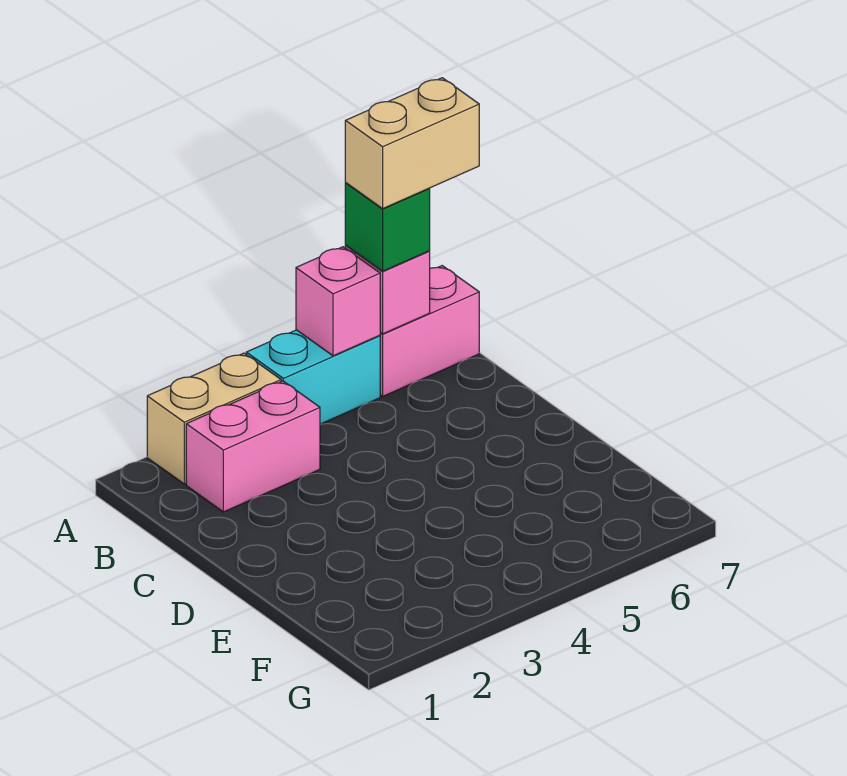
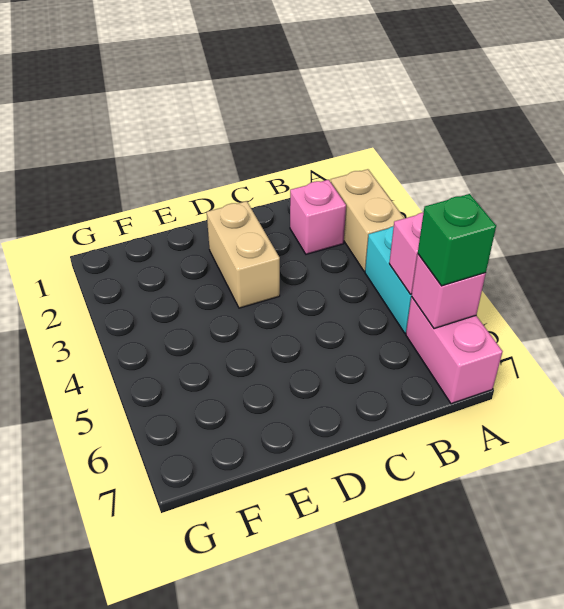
tan brick A6:A7 level 4 -> tan brick D2:D3 level 1
pink brick B2:B3 level 1 -> pink brick B2 level 1

